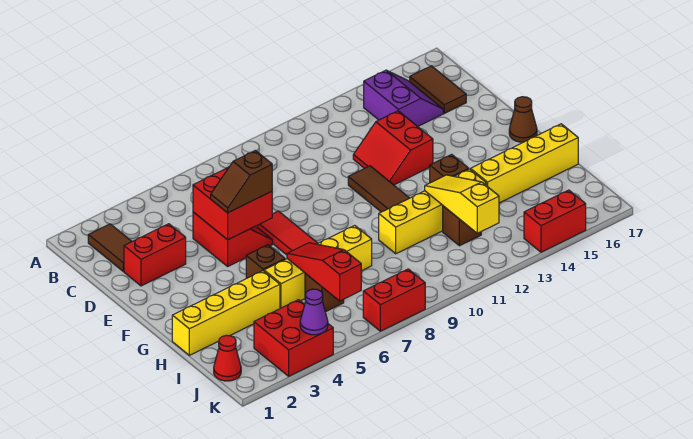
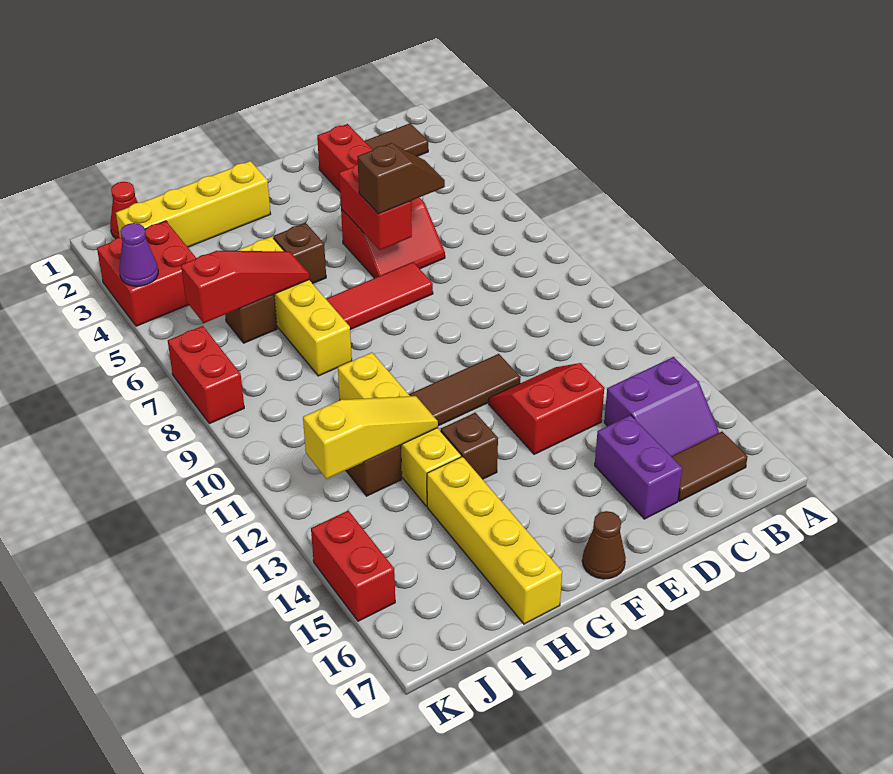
red brick D5:E6 level 2 -> red brick E5:E6 level 2
none -> purple brick D15:D16 level 1
brown slope E5:E6 level 3 top 6 -> brown slope D6:E6 level 3 top E
yellow brick H1:H4 level 1 -> yellow brick G2:J2 level 1

